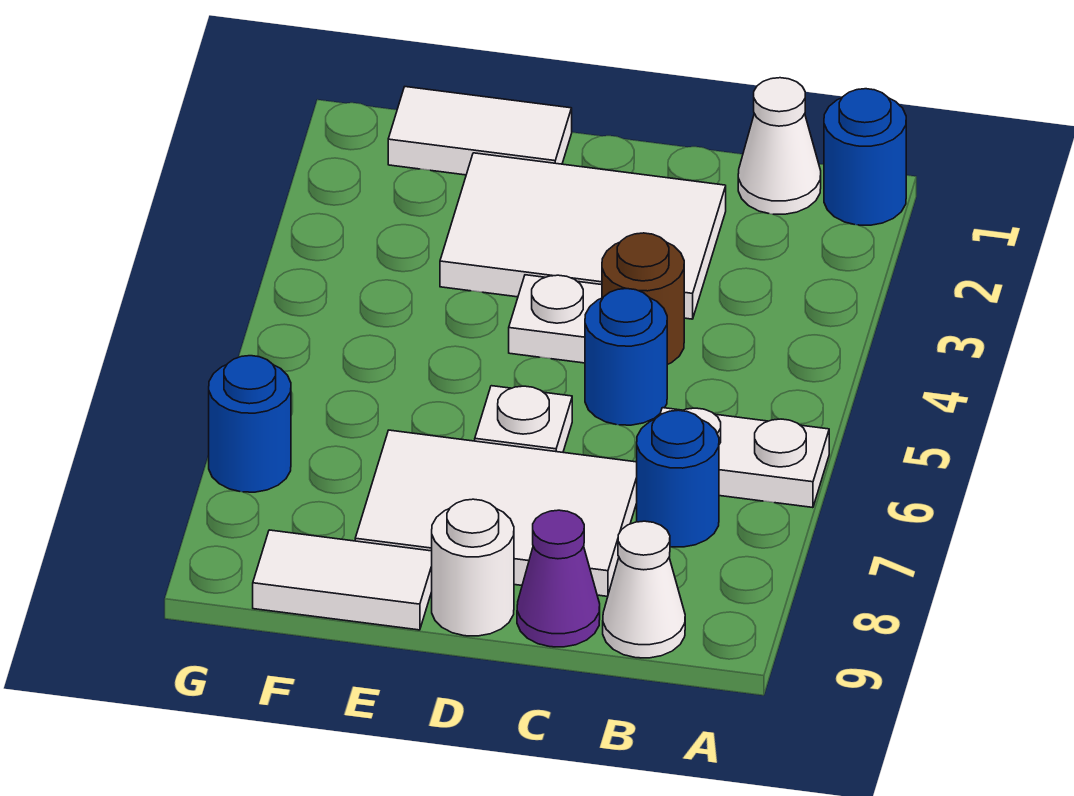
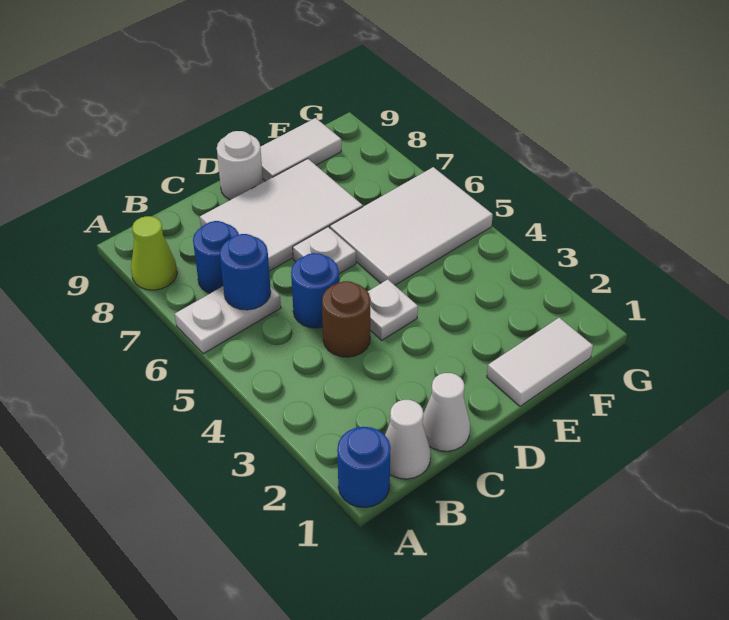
none -> lime cone A8 level 1
white cone B9 level 1 -> white cone C1 level 1
white tile C2:E3 level 1 -> white tile E5:G6 level 1
purple cone C9 level 1 -> none
blue round brick G7 level 1 -> blue round brick B6 level 2

